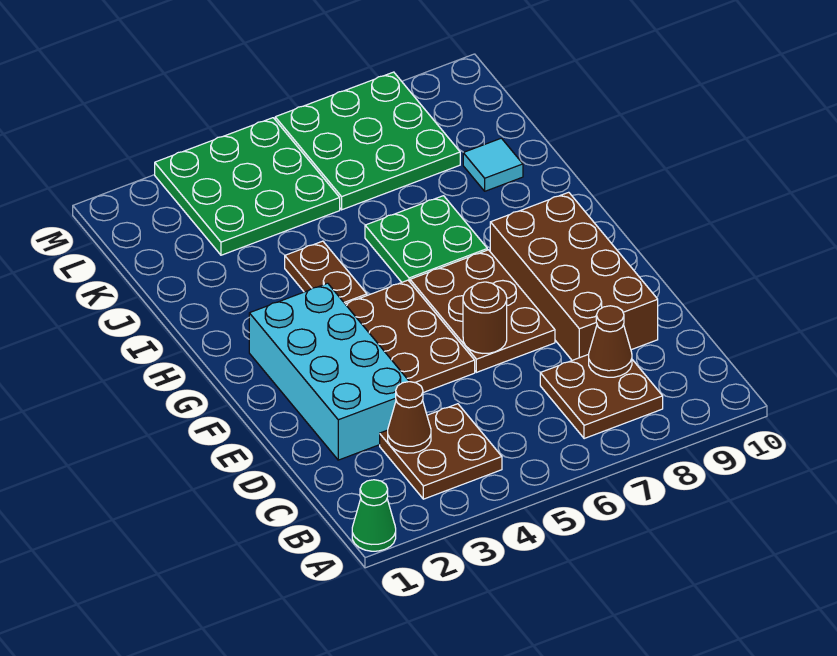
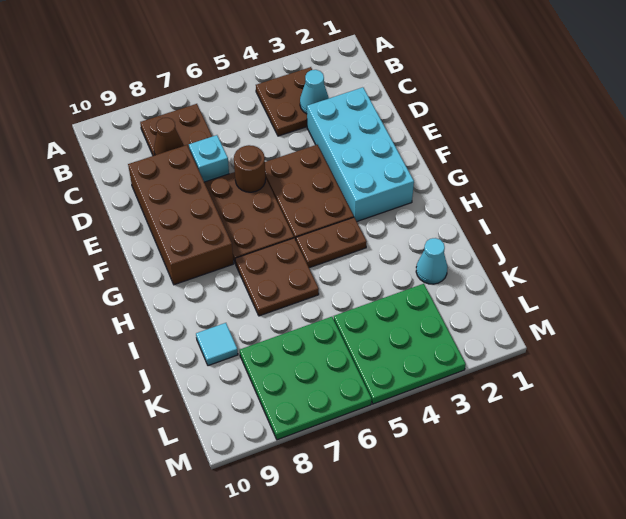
green cone A1 level 1 -> none
brown cone C3 level 2 -> cyan cone C3 level 2
none -> cyan brick D7 level 1
brown plate H4:I4 level 1 -> brown plate H4:H5 level 1
green plate H6:I7 level 1 -> brown plate H6:I7 level 1
none -> cyan cone J2 level 1

